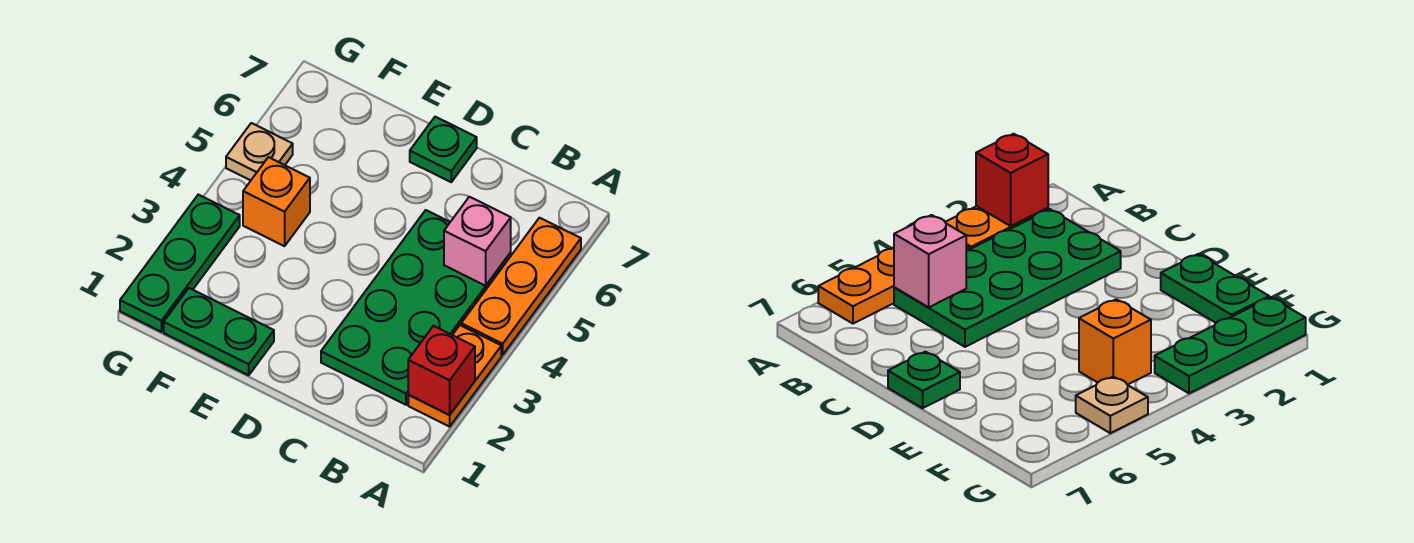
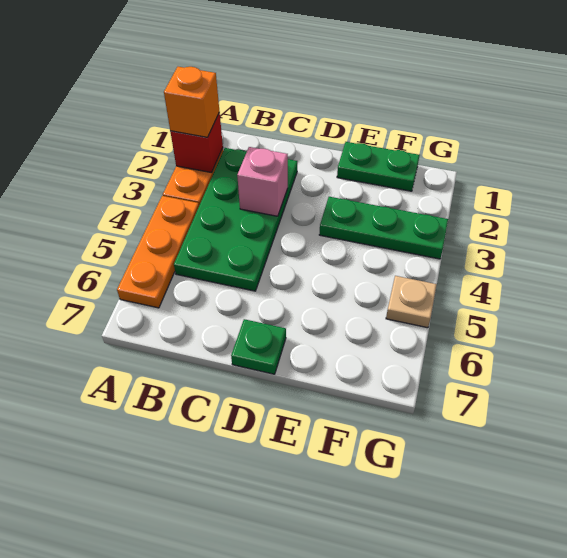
pink brick B5 level 2 -> pink brick C3 level 2
orange brick F4 level 1 -> orange brick A2 level 3
green plate G1:G3 level 1 -> green plate E3:G3 level 1

